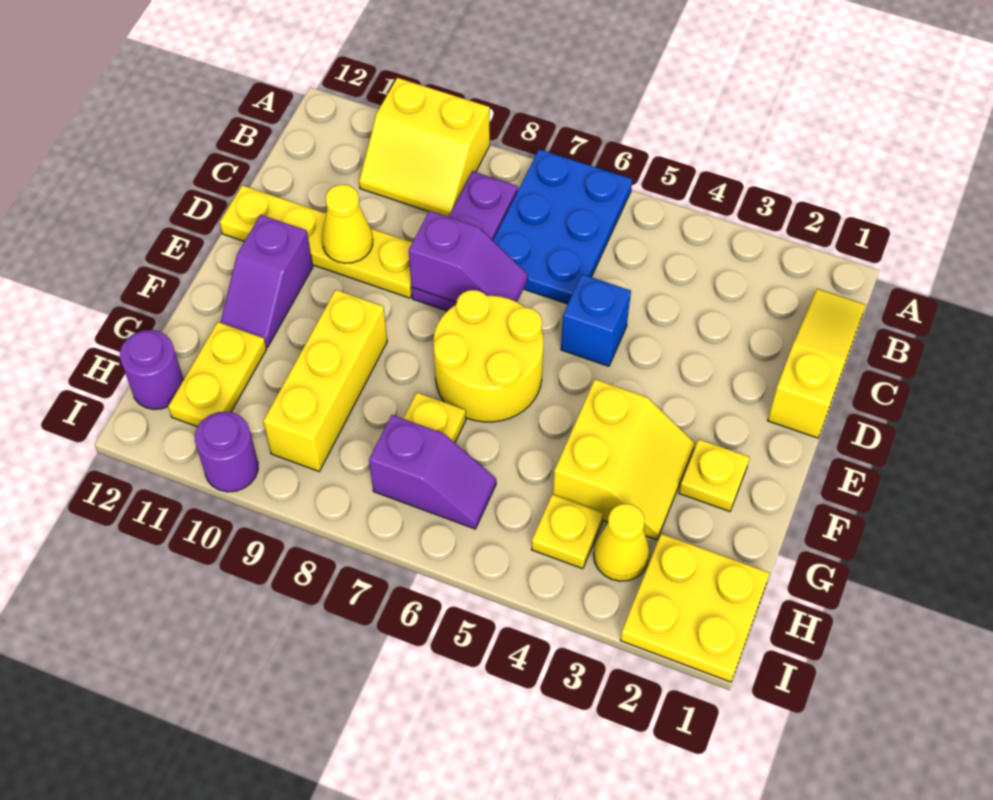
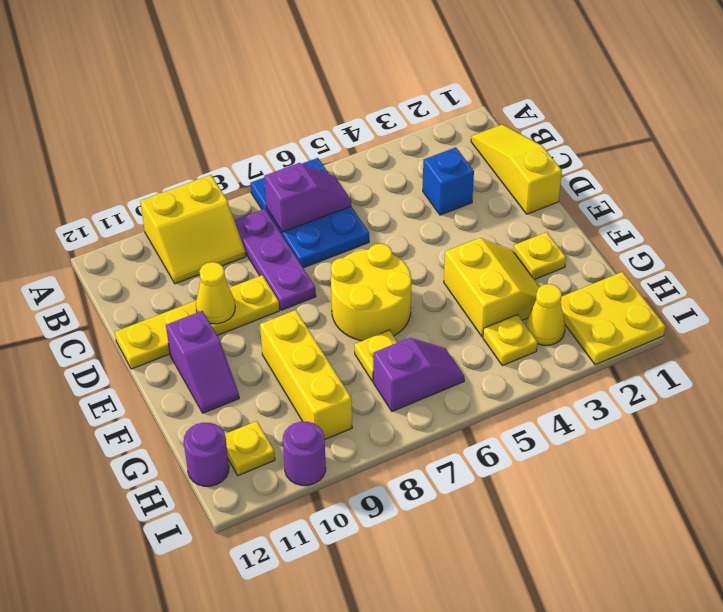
blue brick D5 level 1 -> blue brick C3 level 1
purple slope D7:D8 level 2 top 8 -> purple slope B6:B7 level 2 top 7
yellow plate G11:H11 level 1 -> yellow plate H11 level 1

